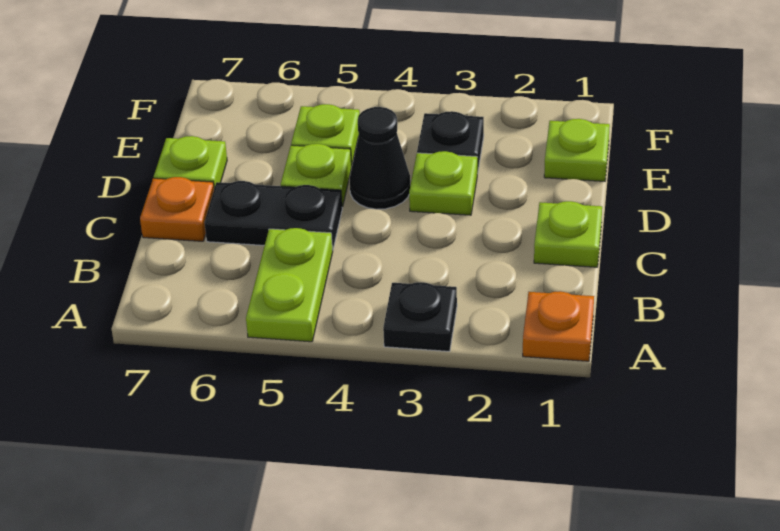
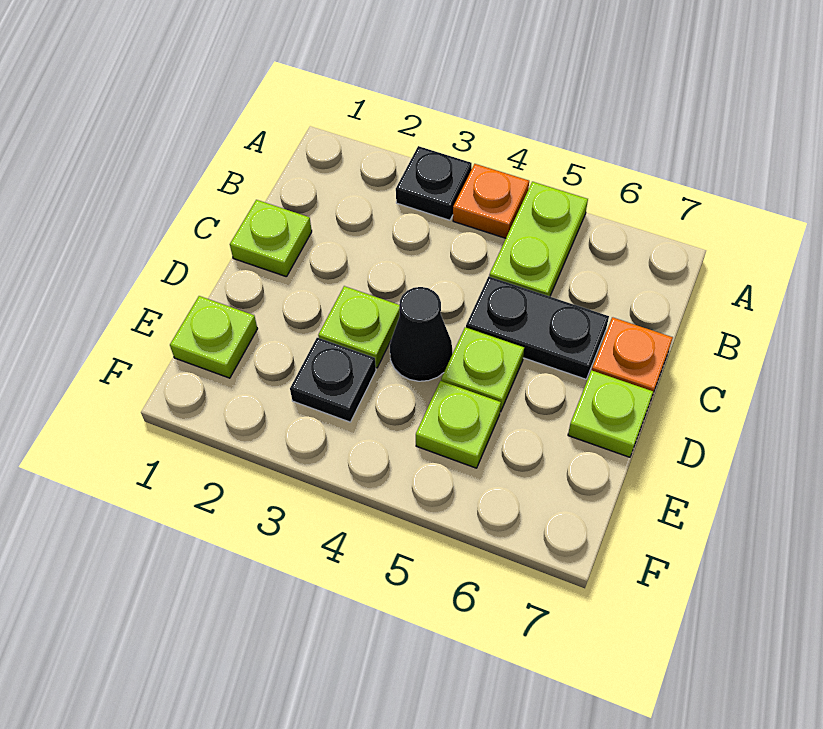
orange plate A1 level 1 -> orange plate A4 level 1

